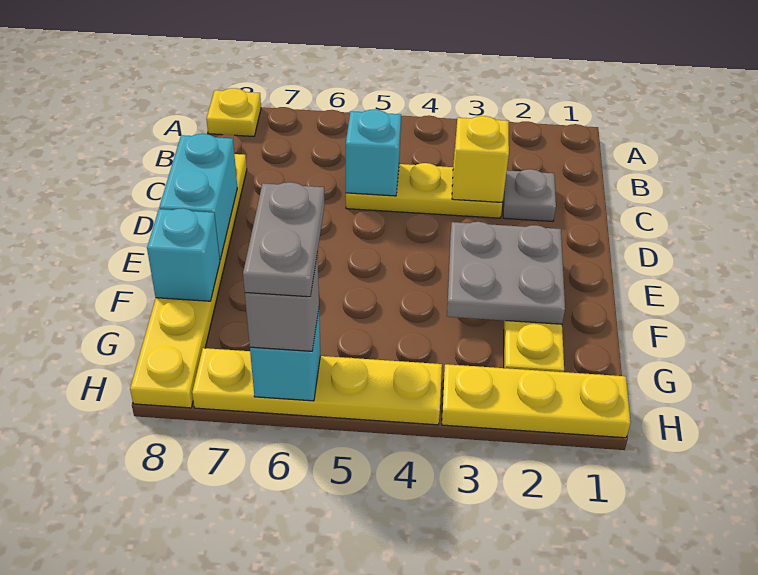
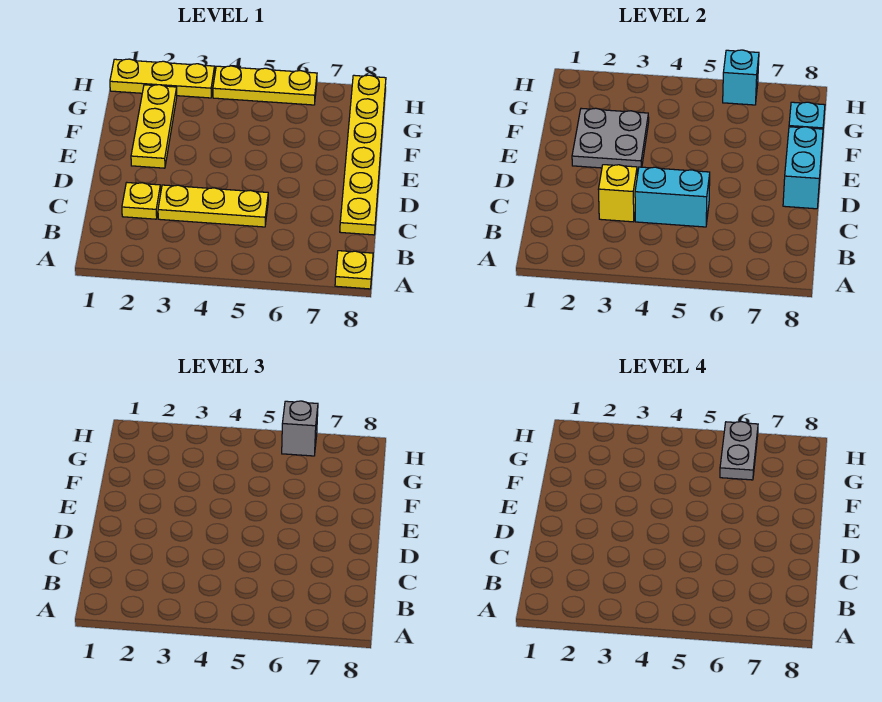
grey plate C2 level 1 -> yellow plate C2 level 1
cyan brick C5 level 2 -> cyan brick C4:C5 level 2
yellow plate H4:H7 level 1 -> yellow plate H4:H6 level 1

